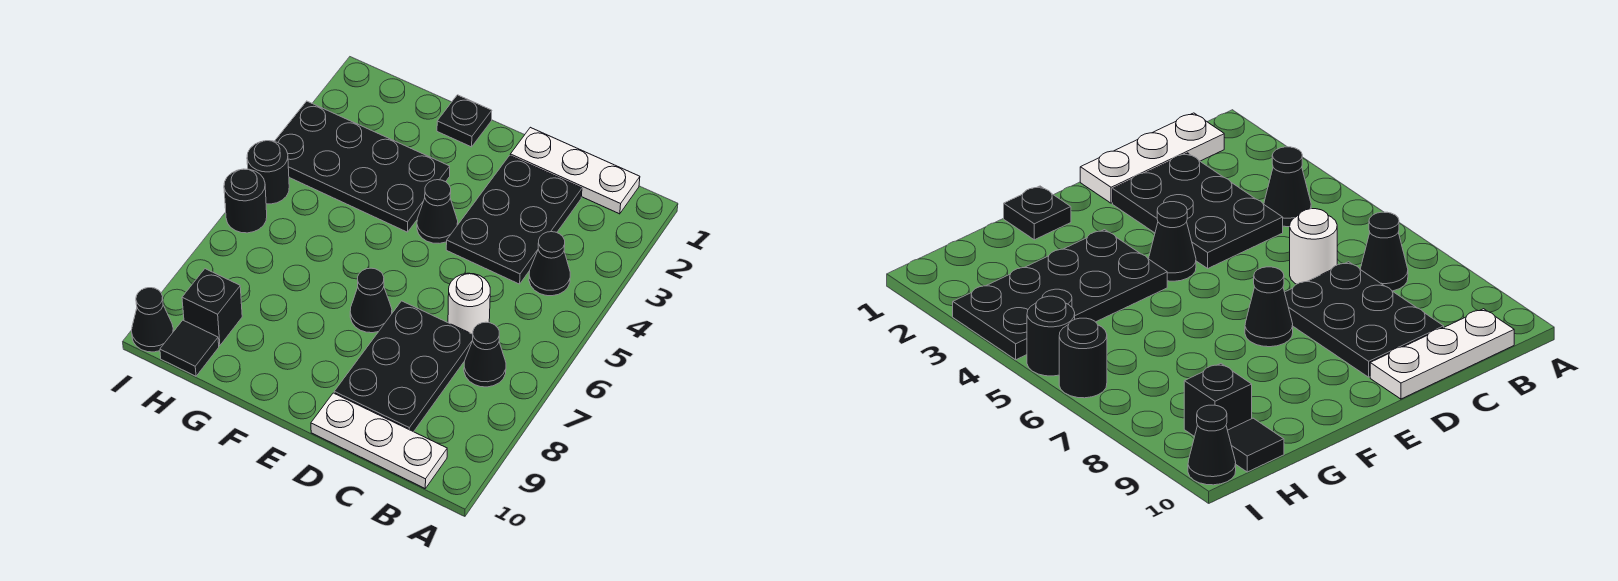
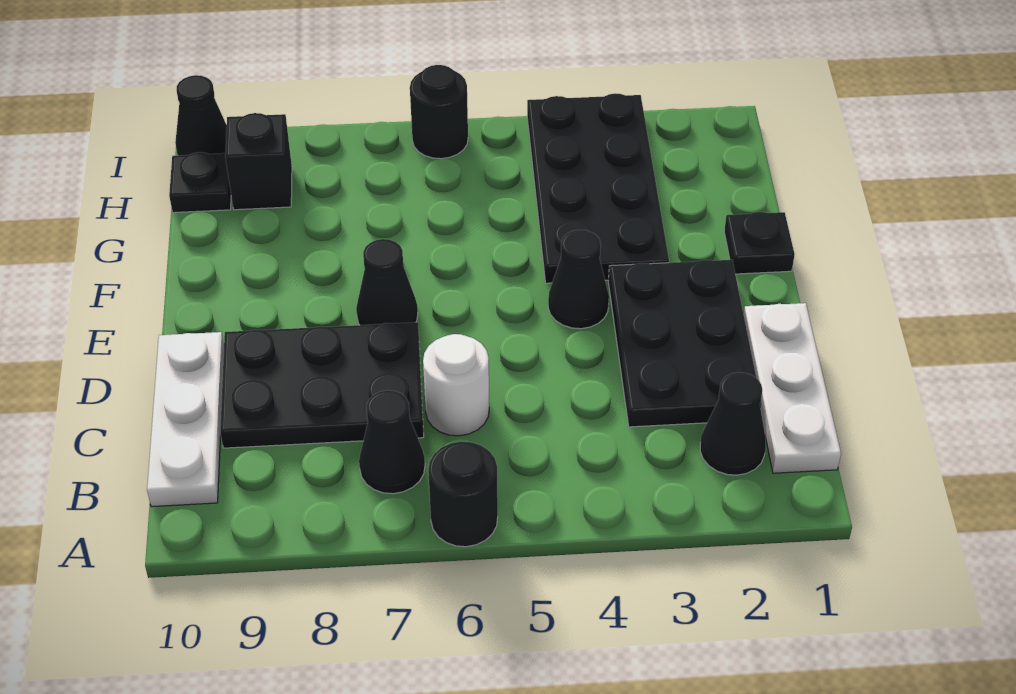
black cone B4 level 1 -> black cone B2 level 1
black plate C2:D4 level 1 -> black plate C2:E3 level 1
black tile H10 level 1 -> black plate H10 level 1
black round brick I5 level 1 -> black round brick A6 level 1

